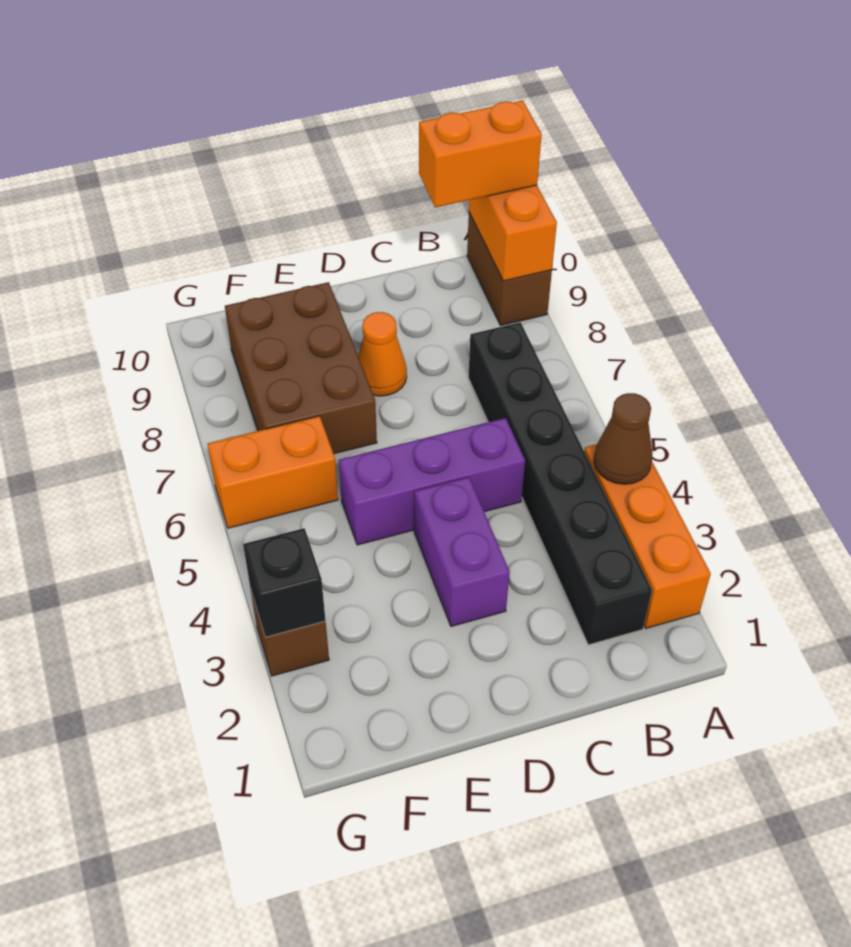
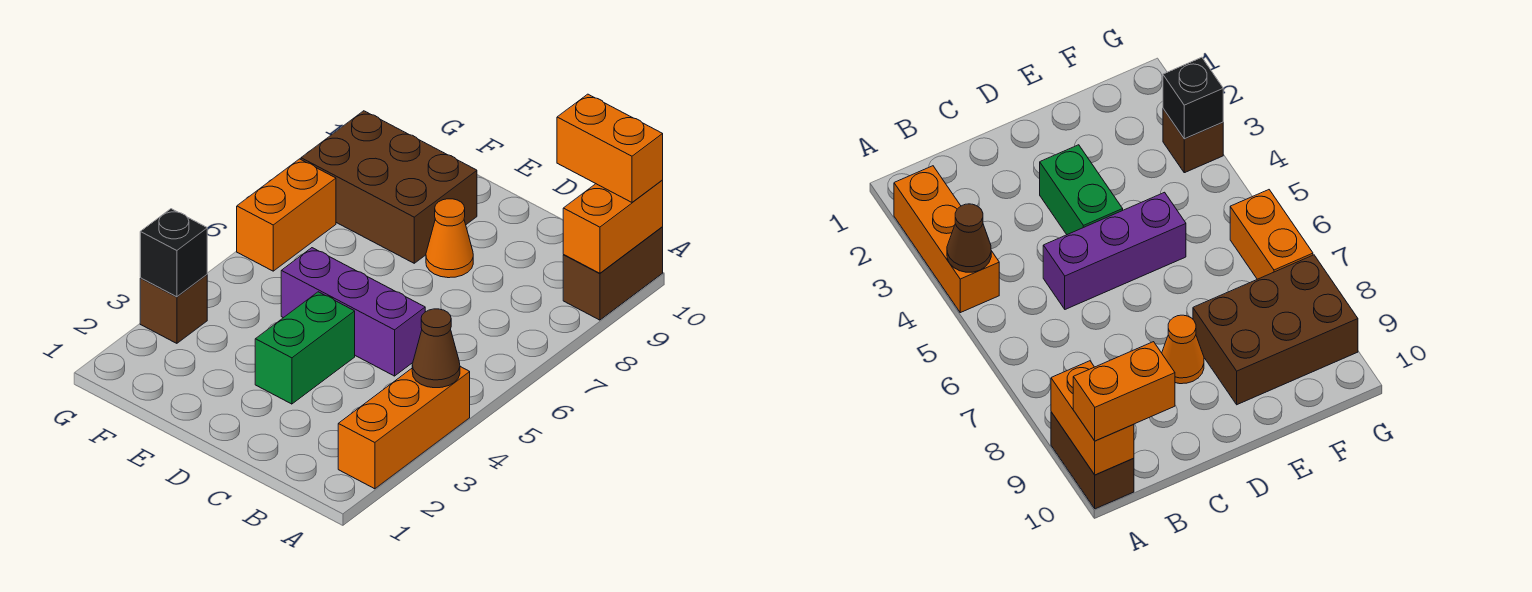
black brick B2:B7 level 1 -> none
purple brick D3:D4 level 1 -> green brick D3:D4 level 1
brown brick E7:F9 level 1 -> brown brick E8:G9 level 1
orange brick F6:G6 level 1 -> orange brick G6:G7 level 1

